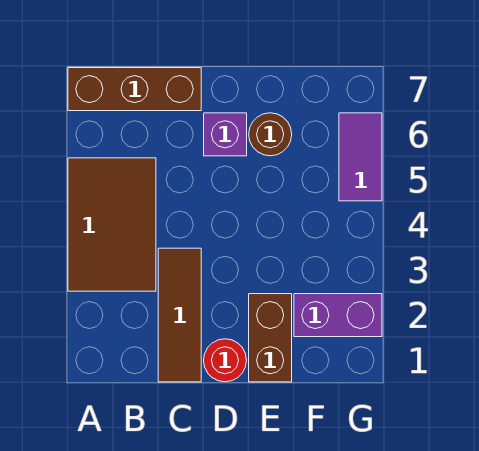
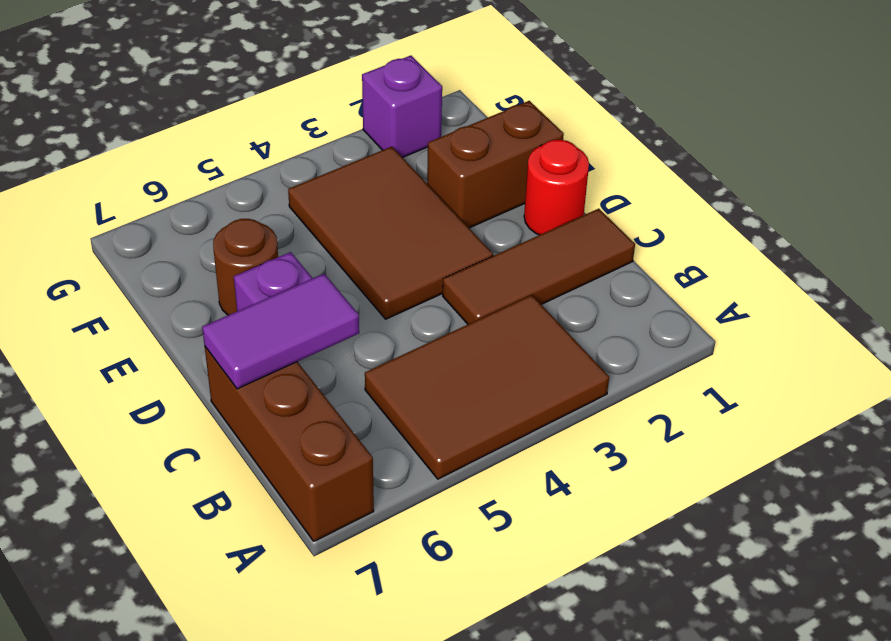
none -> brown tile D3:F4 level 1
purple brick F2:G2 level 1 -> purple brick G2 level 1
purple tile G5:G6 level 1 -> purple tile C6:C7 level 2

